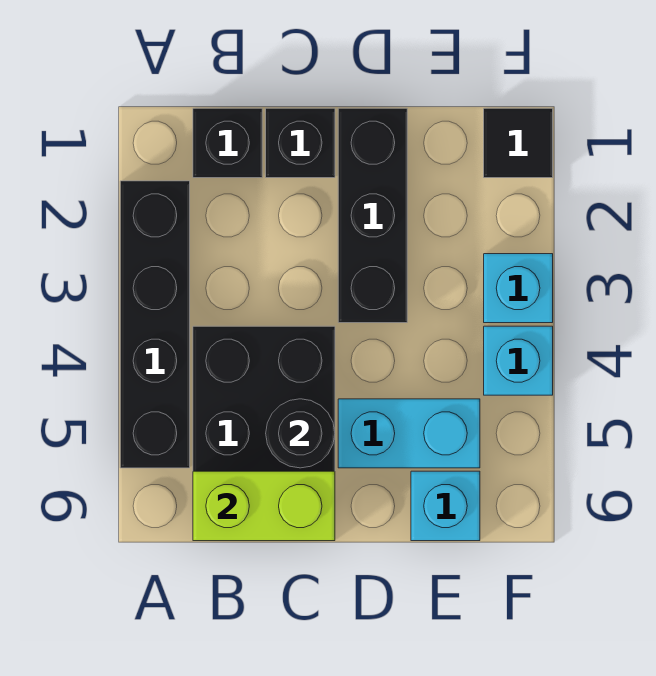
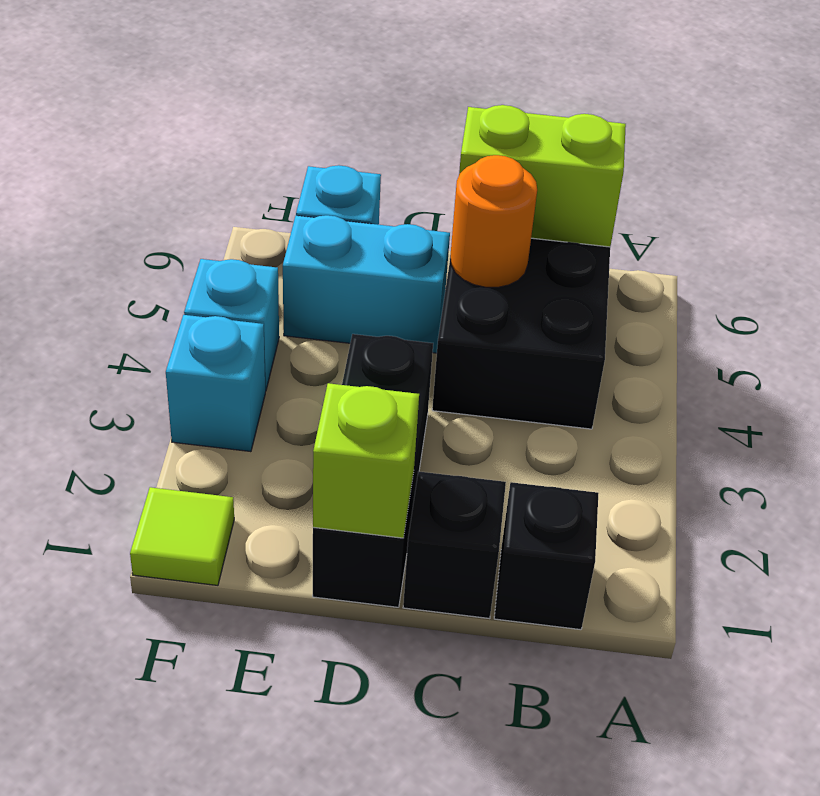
black brick A2:A5 level 1 -> none
black round brick C5 level 2 -> orange round brick C5 level 2
none -> lime brick D1 level 2
black tile F1 level 1 -> lime tile F1 level 1

